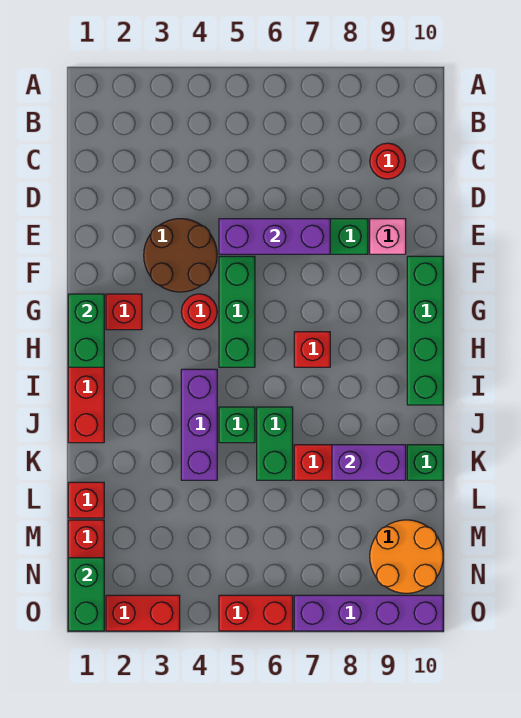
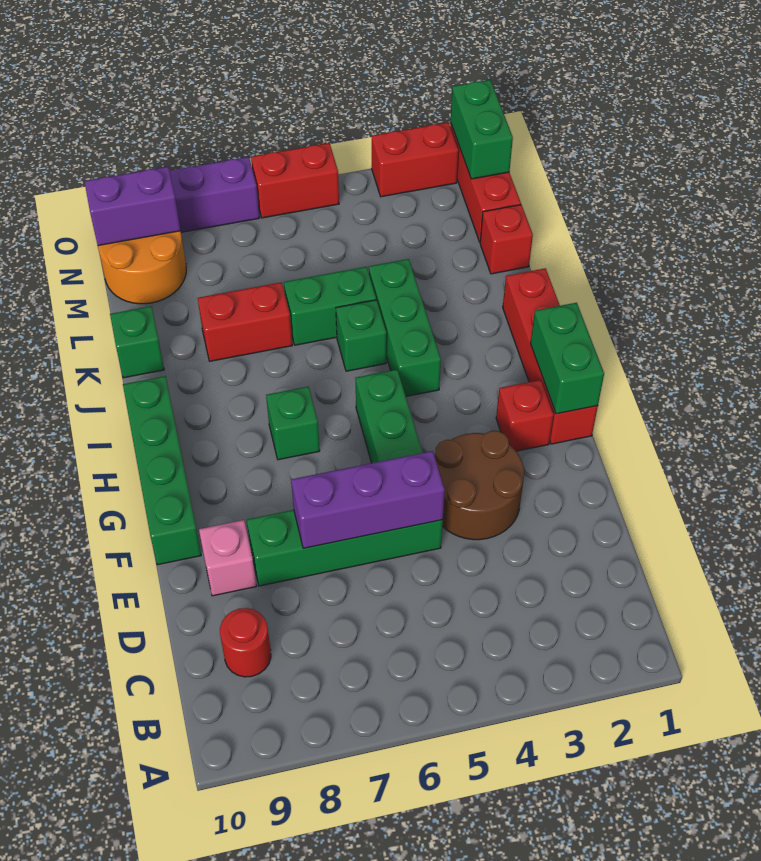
red round brick G4 level 1 -> none
red brick H7 level 1 -> green brick H7 level 1
purple brick I4:K4 level 1 -> green brick I4:K4 level 1
green brick J6:K6 level 1 -> green brick K5:K6 level 1
purple brick K8:K9 level 2 -> purple brick N9:N10 level 2

